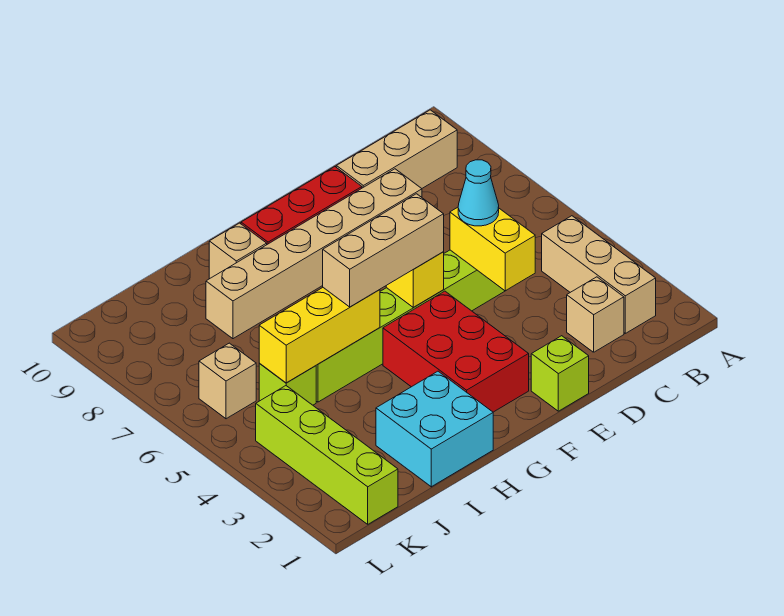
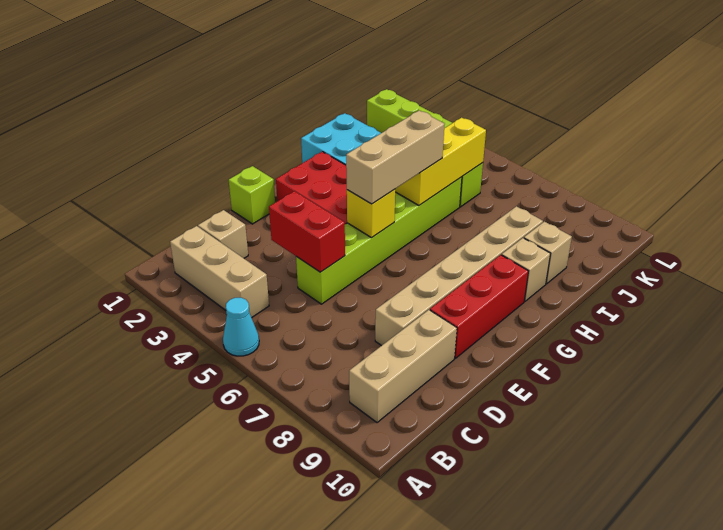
yellow brick D4:D5 level 2 -> red brick D4:D5 level 2
cyan cone D5 level 3 -> cyan cone A5 level 1
tan brick K6 level 1 -> tan brick I9 level 1

